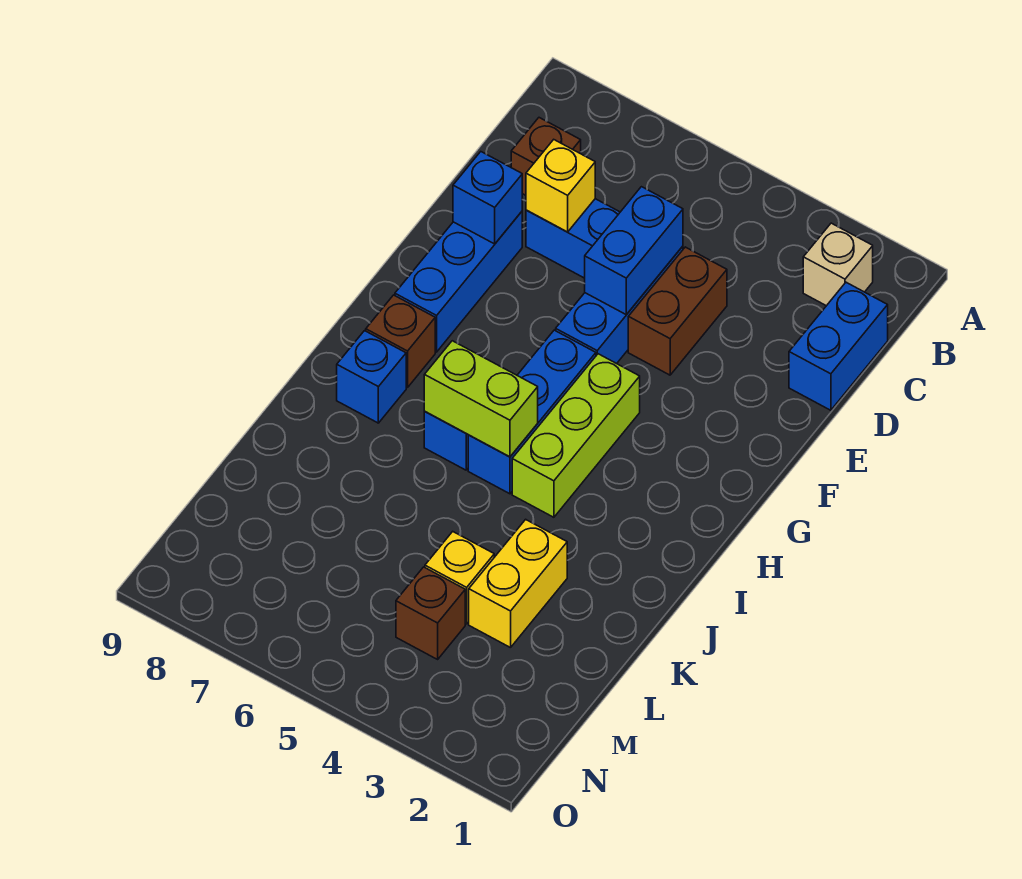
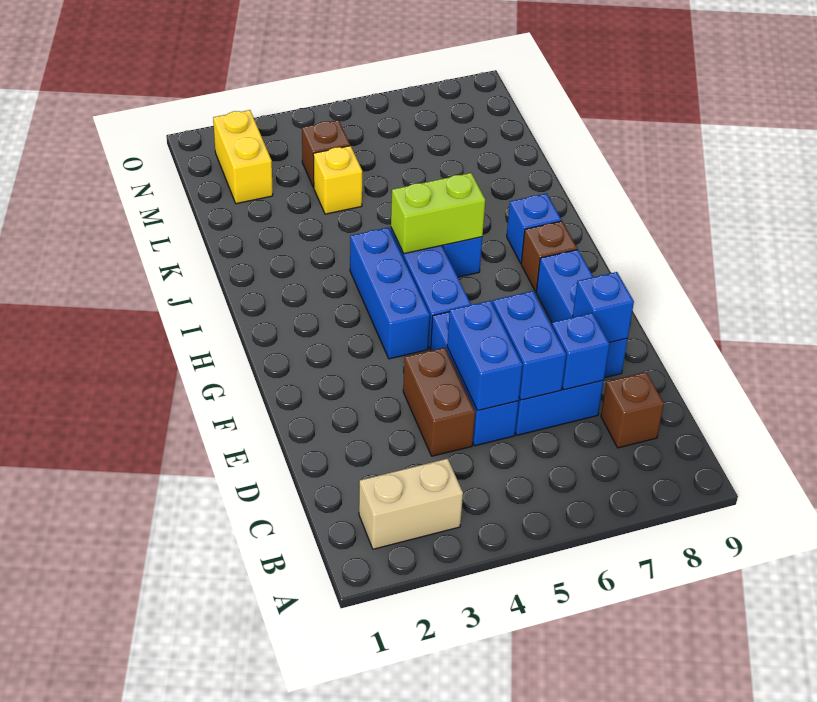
tan brick B2 level 1 -> tan brick B2:B3 level 1
blue brick C1:D1 level 1 -> blue brick D6:E6 level 2
yellow brick D7 level 2 -> blue brick D7 level 2
lime brick G4:I4 level 1 -> blue brick G4:I4 level 1
yellow brick K3:L3 level 1 -> yellow brick M2:N2 level 1

